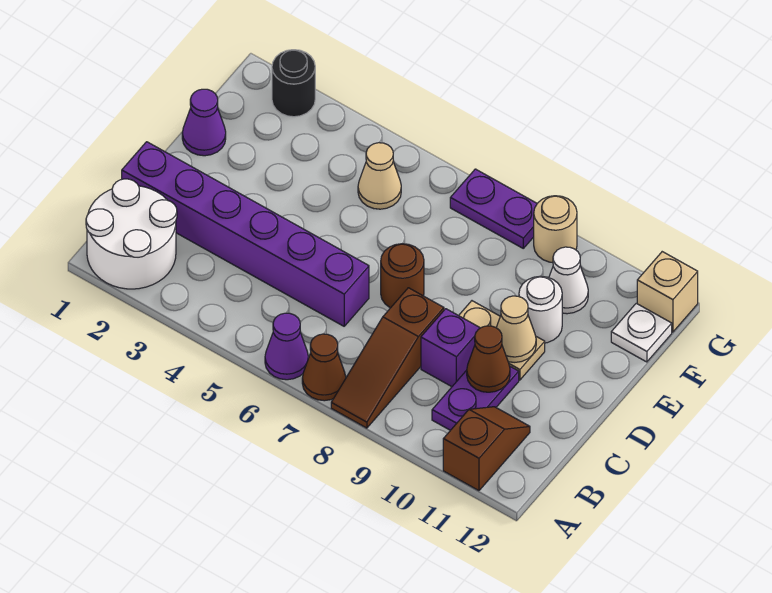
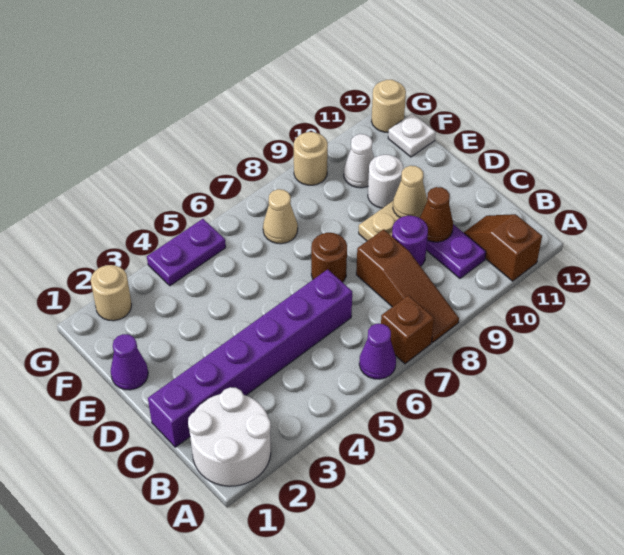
brown cone A7 level 1 -> brown brick A7 level 1
purple brick C9 level 1 -> purple round brick C9 level 1
tan cone F5 level 1 -> tan cone F7 level 1
black round brick G2 level 1 -> tan round brick G2 level 1
purple plate G7:G8 level 1 -> purple plate G4:G5 level 1
tan brick G12 level 1 -> tan round brick G12 level 1

